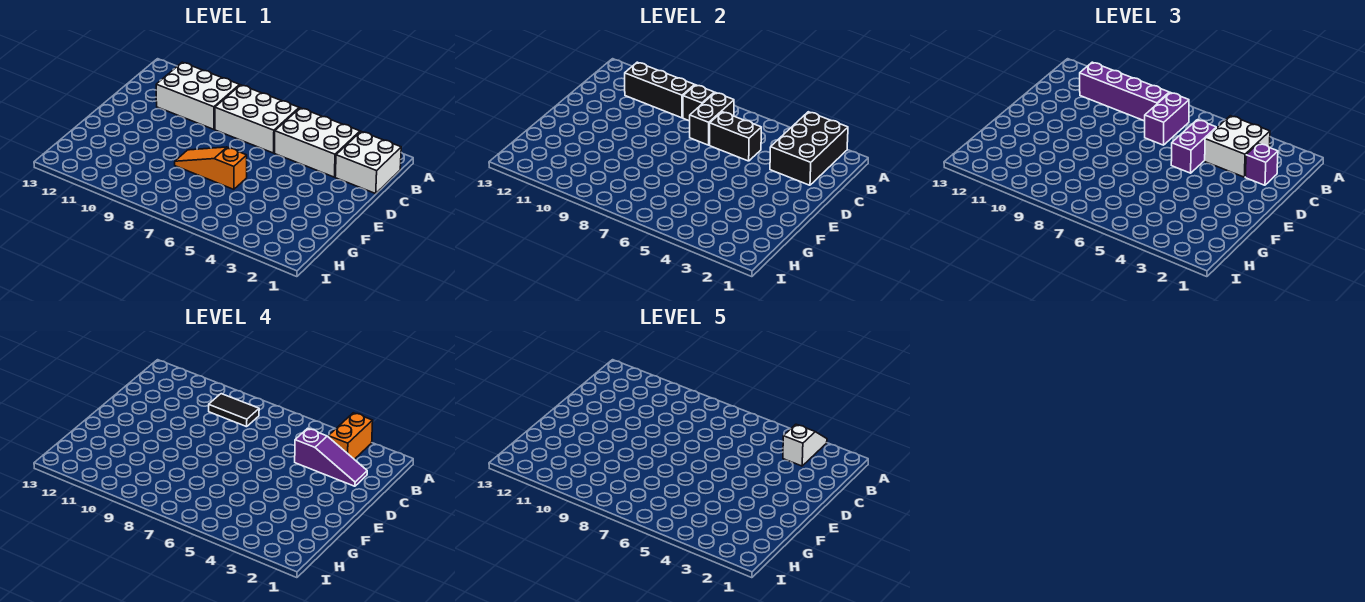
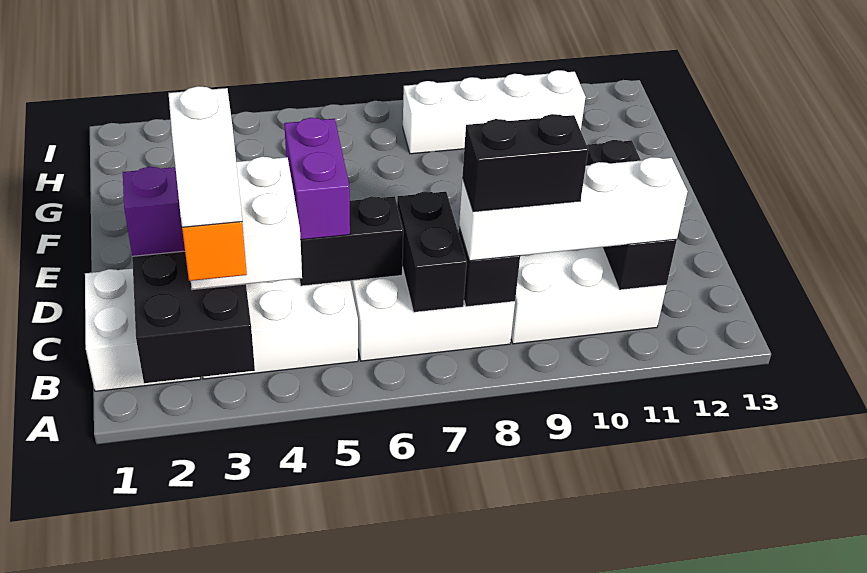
purple brick B7:C7 level 3 -> none
purple brick B8:B11 level 3 -> white brick B8:B11 level 3
black tile B8:B9 level 4 -> black brick B8:B9 level 4
black brick B9:B11 level 2 -> black brick B11:D11 level 2
purple slope C2:C4 level 4 top 4 -> none
orange slope F6:F8 level 1 top 6 -> none
none -> white brick H8:H11 level 1

